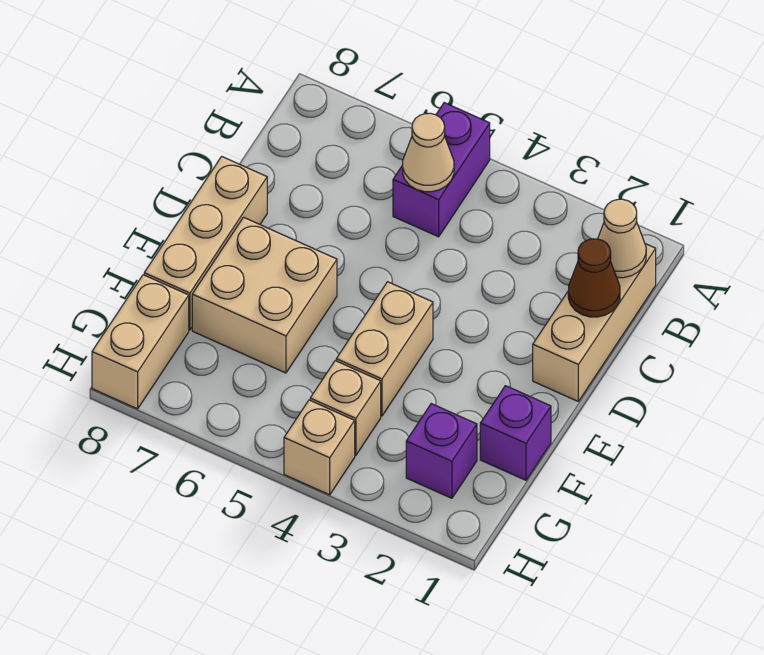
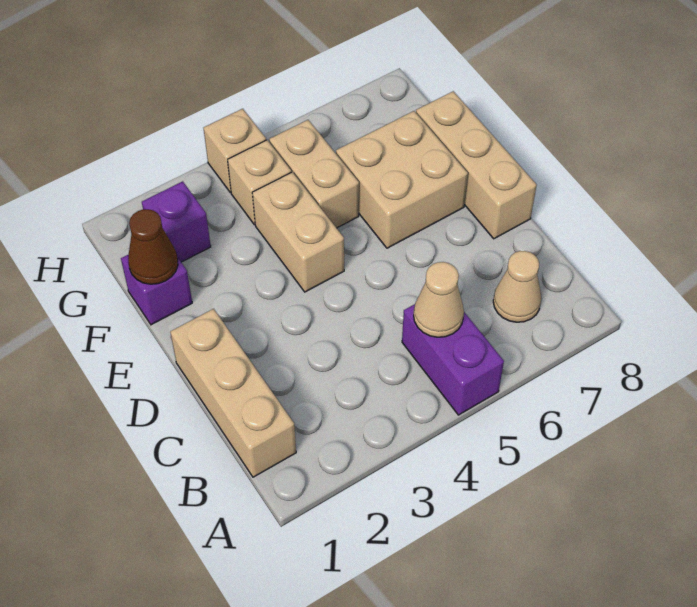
tan cone B1 level 2 -> tan cone B7 level 1
brown cone C1 level 2 -> brown cone F1 level 2
tan brick G8:H8 level 1 -> tan brick F5:G5 level 1

